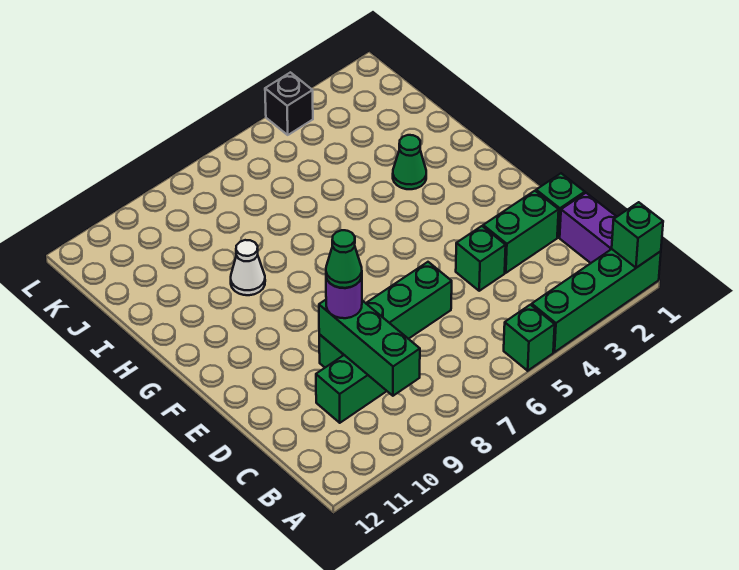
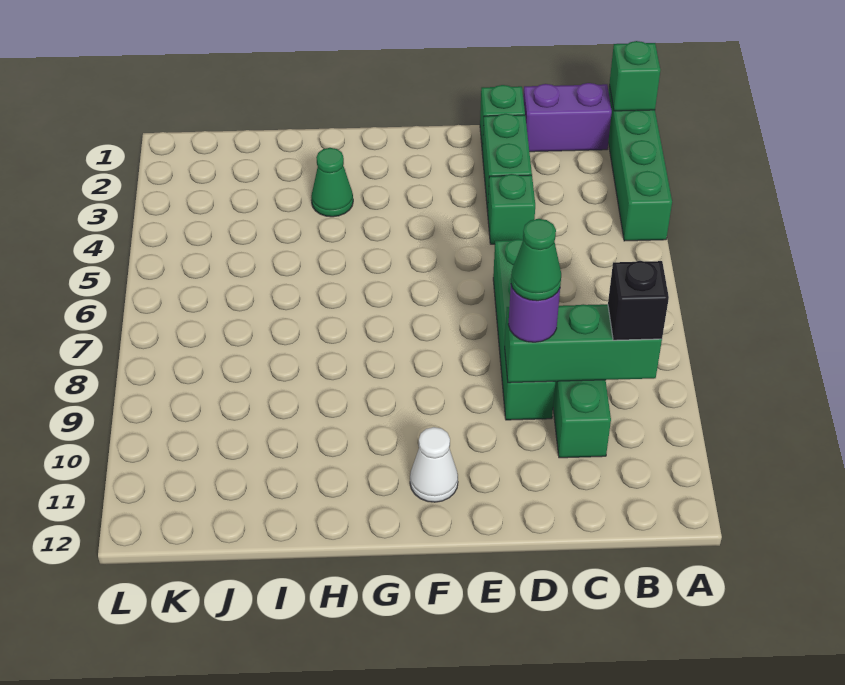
green brick A5 level 1 -> none
white cone H9 level 1 -> white cone F11 level 1
black brick L4 level 1 -> black brick B9 level 3

